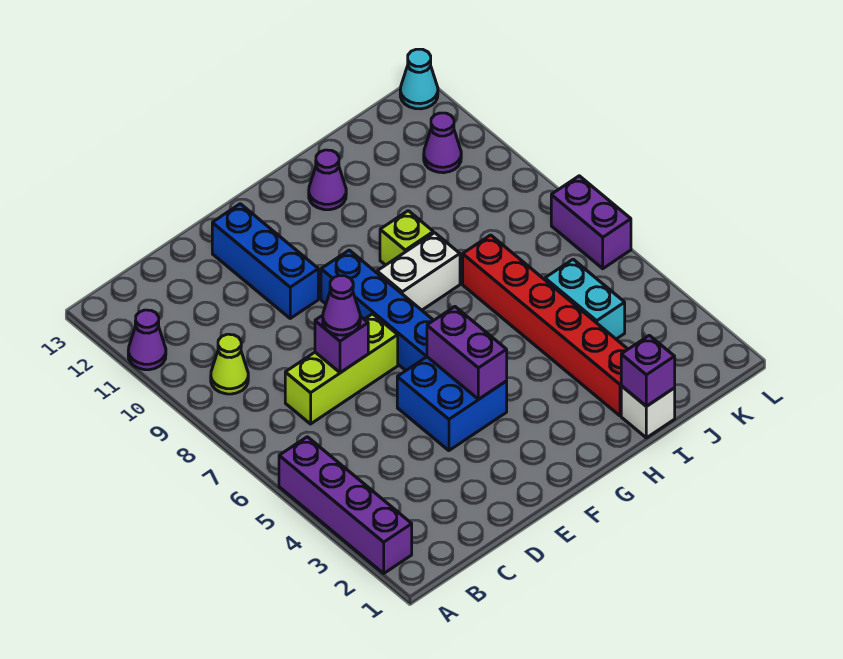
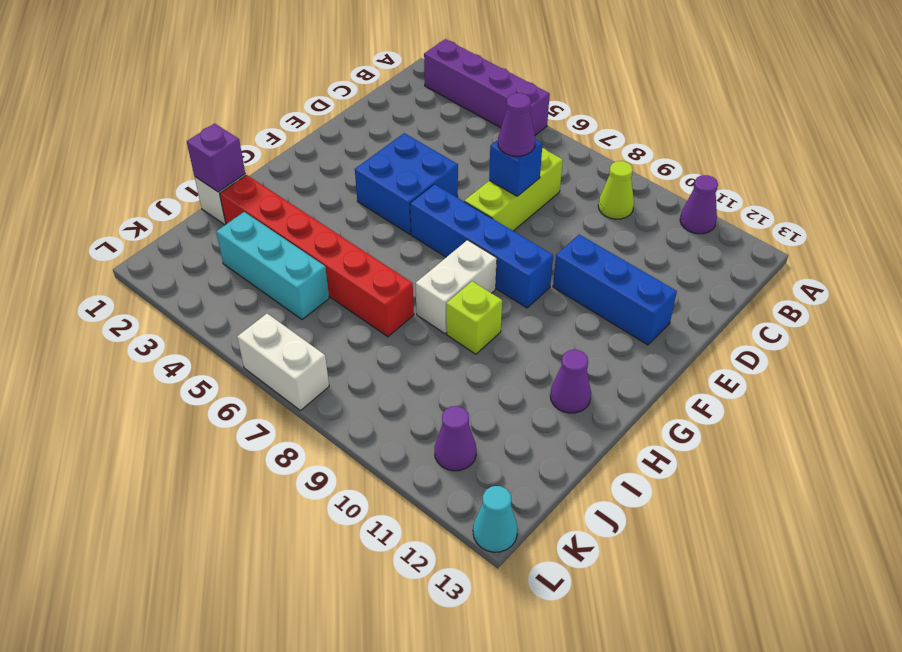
purple brick D7 level 2 -> blue brick D7 level 2
purple brick F4:F5 level 2 -> none
cyan brick J4:J5 level 1 -> cyan brick J3:J5 level 1
purple brick L6:L7 level 1 -> white brick L6:L7 level 1

